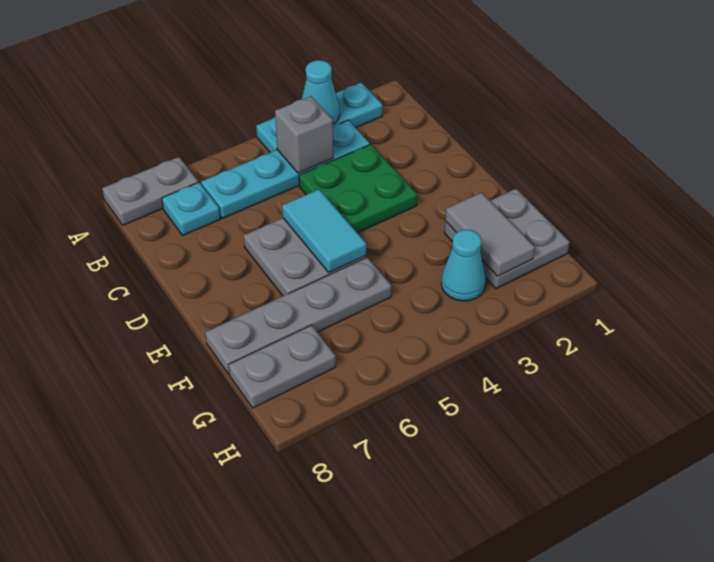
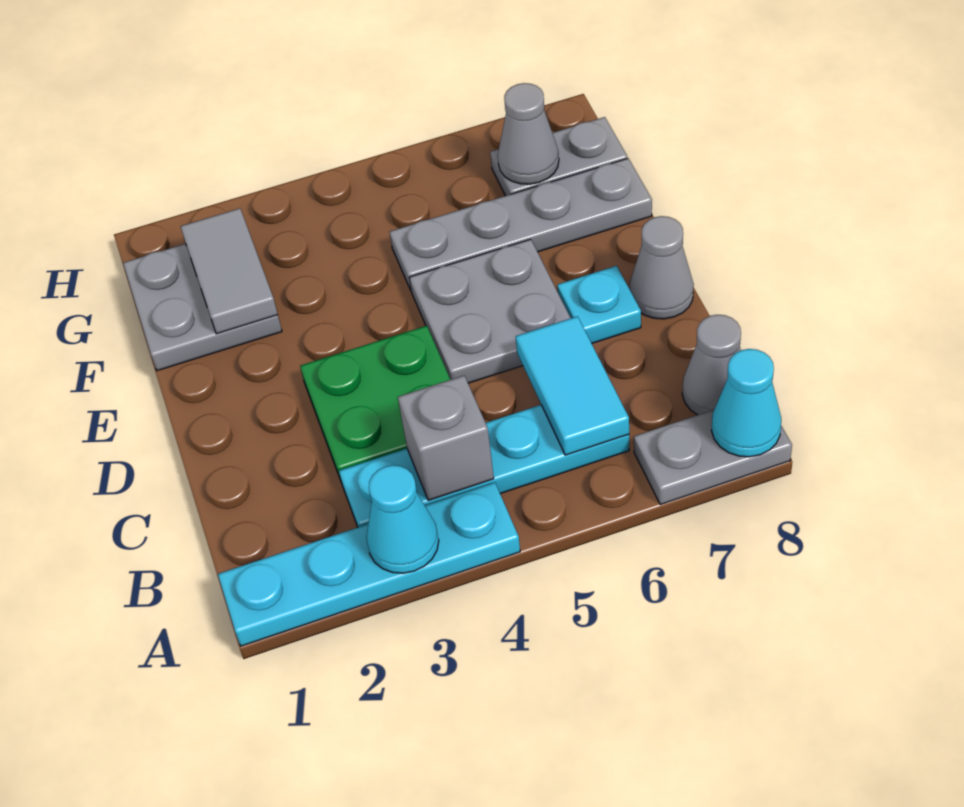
cyan plate A2:A4 level 1 -> cyan plate A1:A4 level 1
cyan plate B7 level 1 -> cyan plate D7 level 1
none -> grey cone B8 level 1
cyan tile D5:E5 level 2 -> cyan tile B6:C6 level 2
none -> grey cone D8 level 1
cyan cone G3 level 1 -> cyan cone A8 level 2
none -> grey cone G7 level 2

